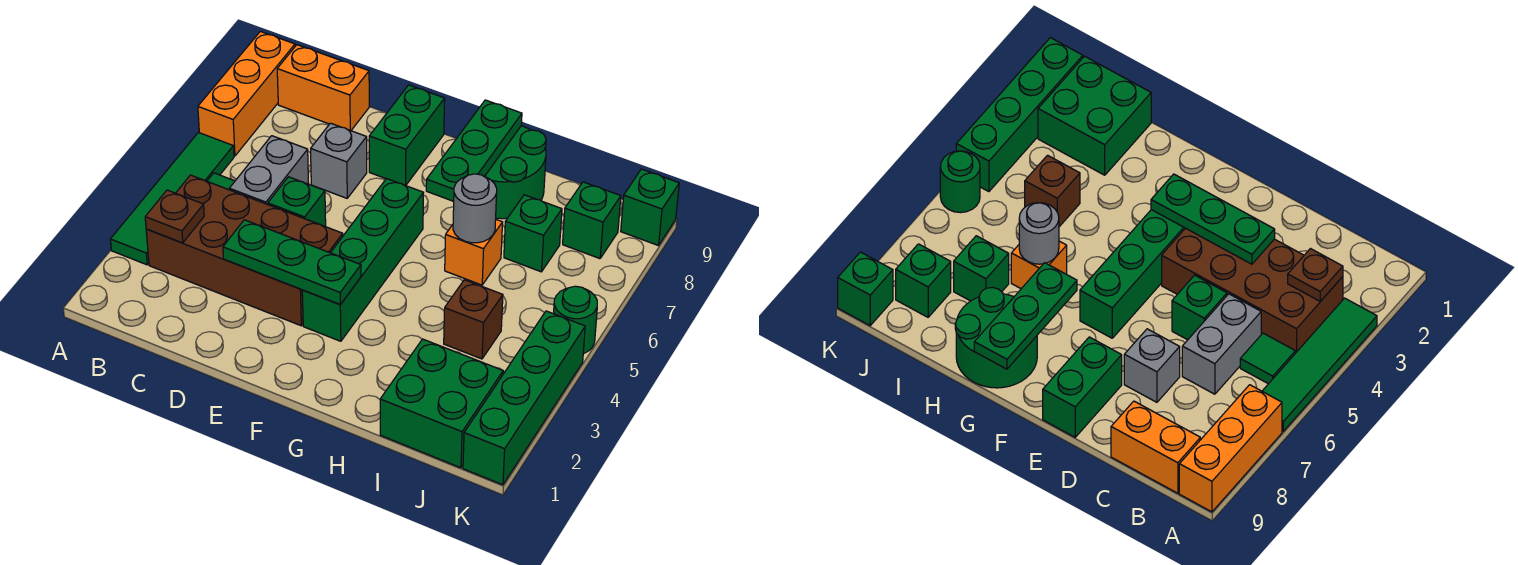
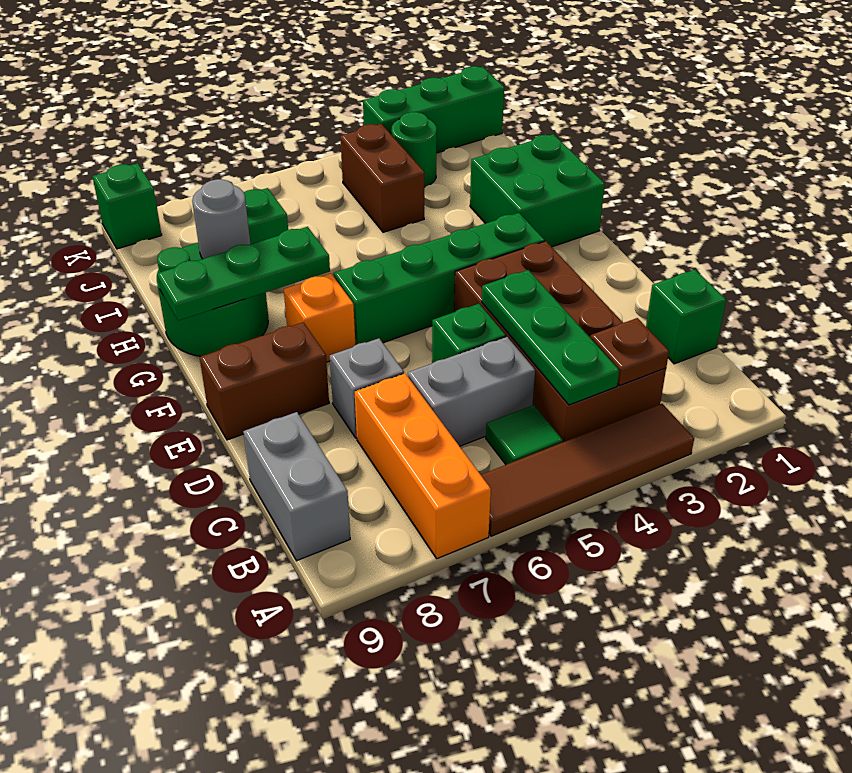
green tile A3:A6 level 1 -> brown tile A3:A6 level 1
orange brick A7:A9 level 1 -> orange brick A7:C7 level 1
orange brick B9:C9 level 1 -> grey brick B9:C9 level 1
green plate D3:F3 level 2 -> green plate B4:D4 level 2
green brick E8:E9 level 1 -> brown brick E8:E9 level 1
orange brick H6 level 1 -> orange brick F7 level 1
grey round brick H6 level 2 -> grey round brick H8 level 2
green brick I1:J2 level 1 -> green brick G1:H2 level 1
brown brick I4 level 1 -> brown brick I4:J4 level 1
green brick J8 level 1 -> green brick C1 level 1
green brick K1:K4 level 1 -> green brick K1:K3 level 1
green round brick K5 level 1 -> green round brick J3 level 1

